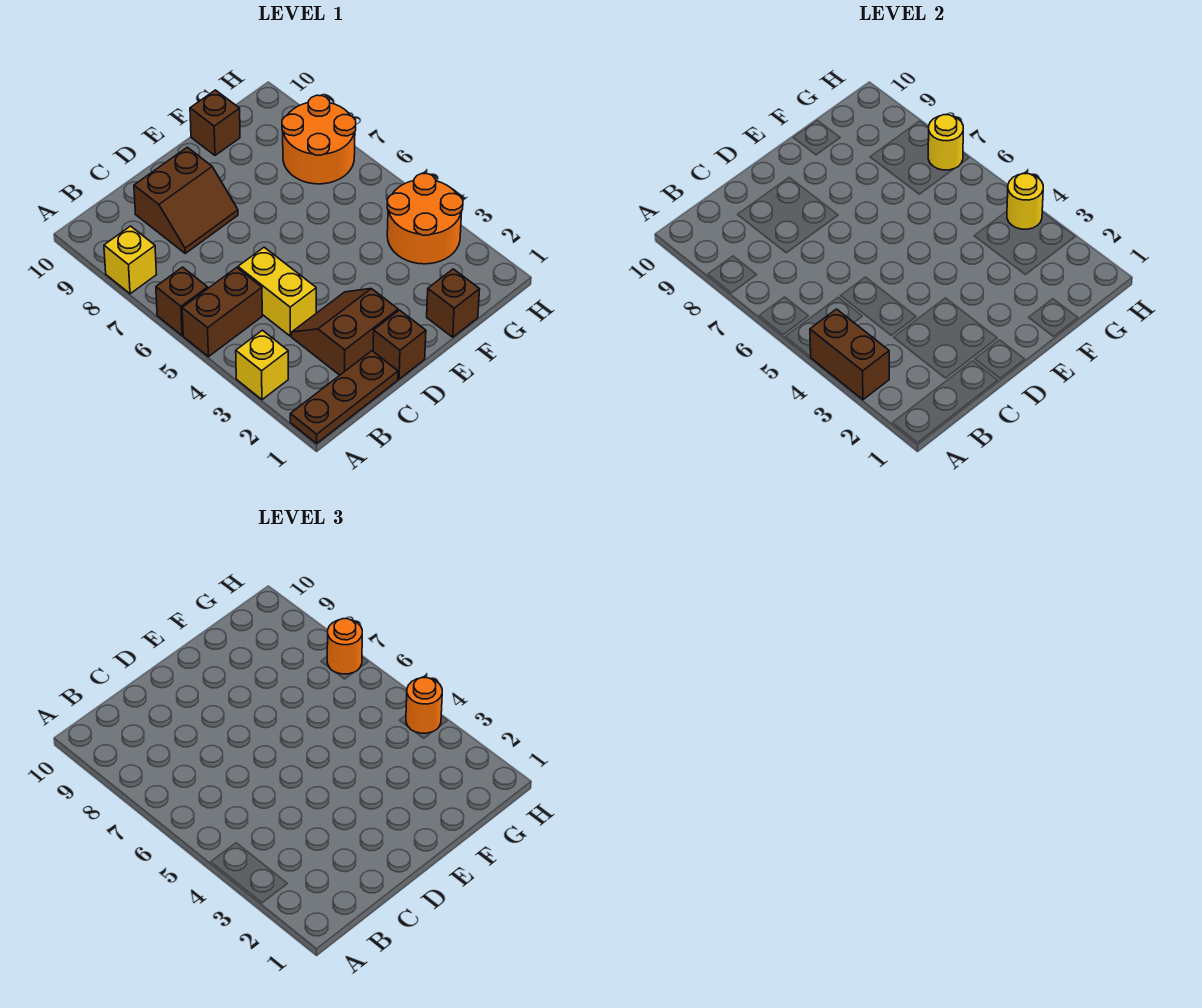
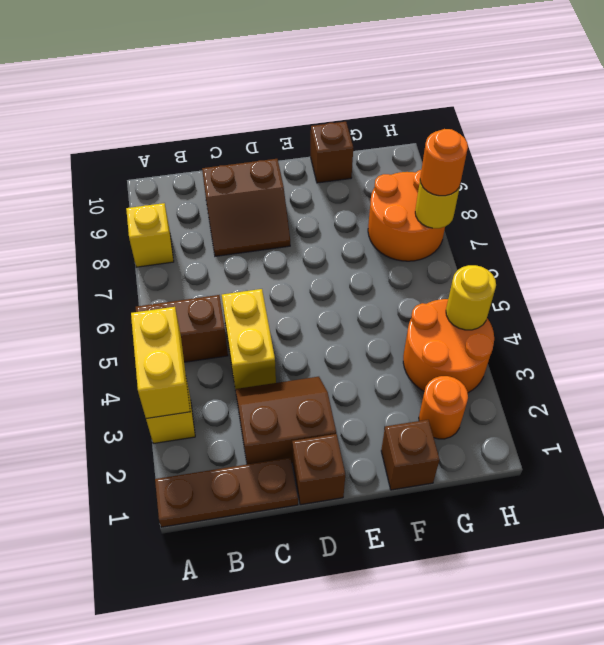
brown brick A3:A4 level 2 -> yellow brick A3:A4 level 2
brown brick A6 level 1 -> none
orange round brick H4 level 3 -> orange round brick G2 level 1

